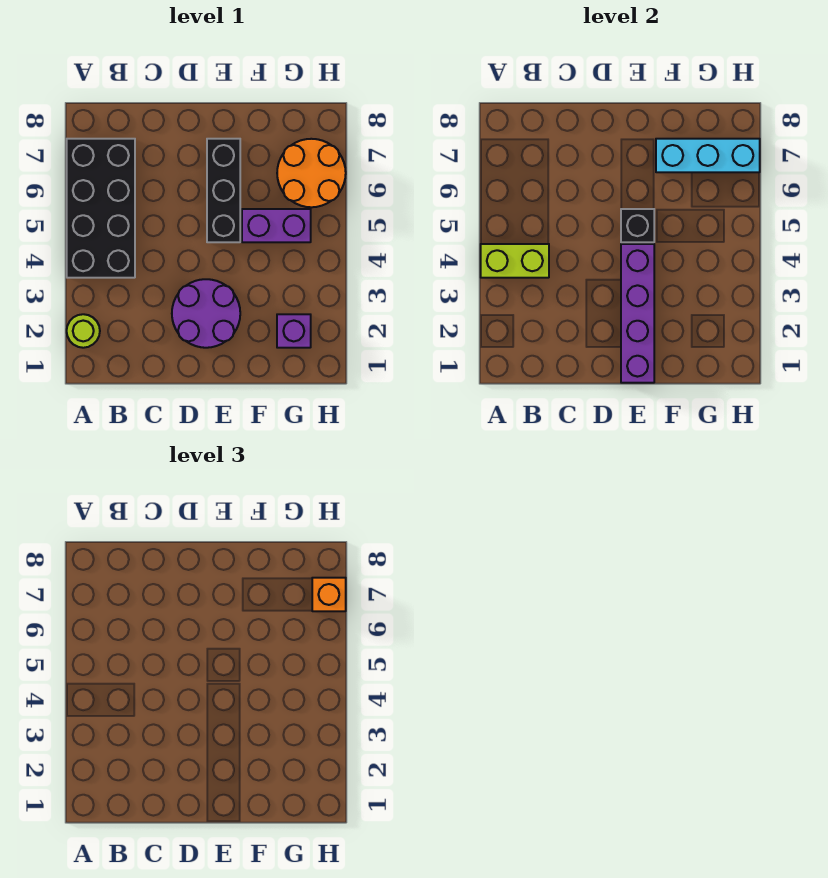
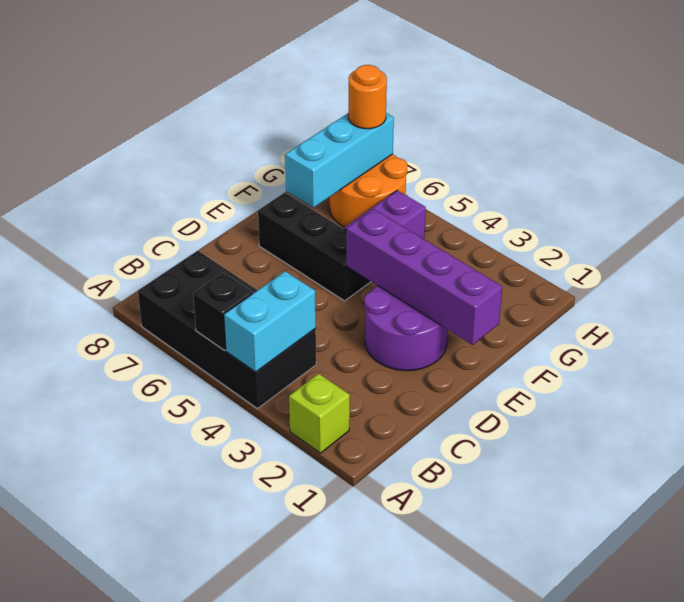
lime round brick A2 level 1 -> lime brick A2 level 1
lime brick A4:B4 level 2 -> cyan brick A4:B4 level 2
black brick E5 level 2 -> black brick A5 level 2
purple brick G2 level 1 -> none
orange brick H7 level 3 -> orange round brick H7 level 3

